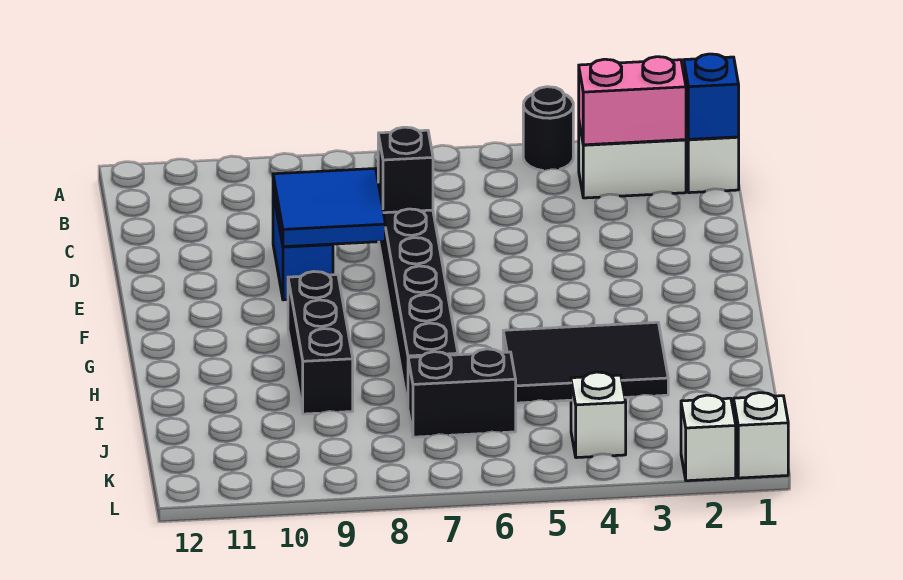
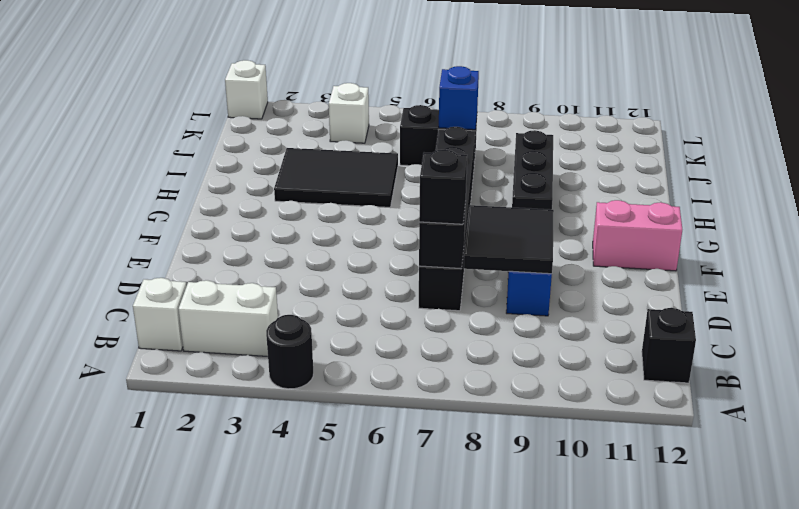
blue brick B1 level 2 -> blue brick J7 level 2
pink brick B2:B3 level 2 -> pink brick F11:F12 level 1
none -> black brick B12 level 1
none -> black brick D7 level 3
blue tile D8:E9 level 2 -> black tile D8:E9 level 2
white brick L2 level 1 -> none

